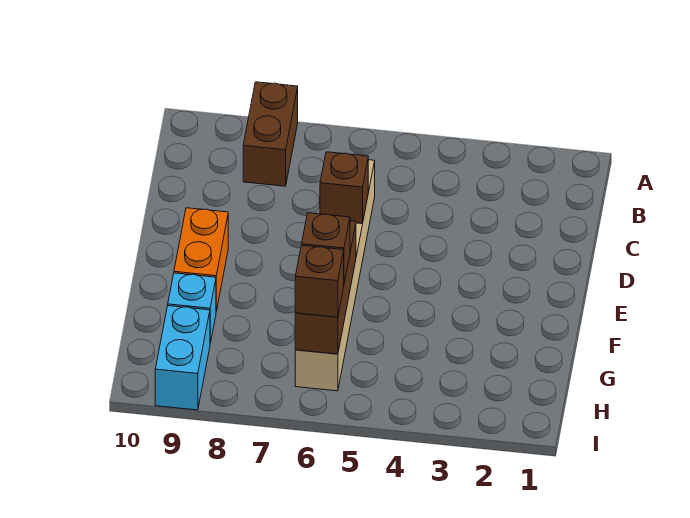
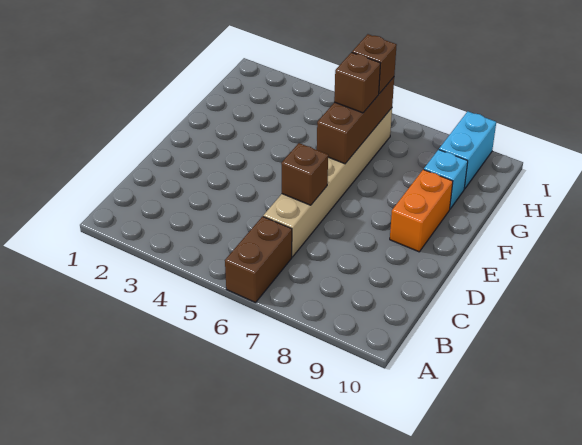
brown brick A8:B8 level 1 -> brown brick A6:B6 level 1

